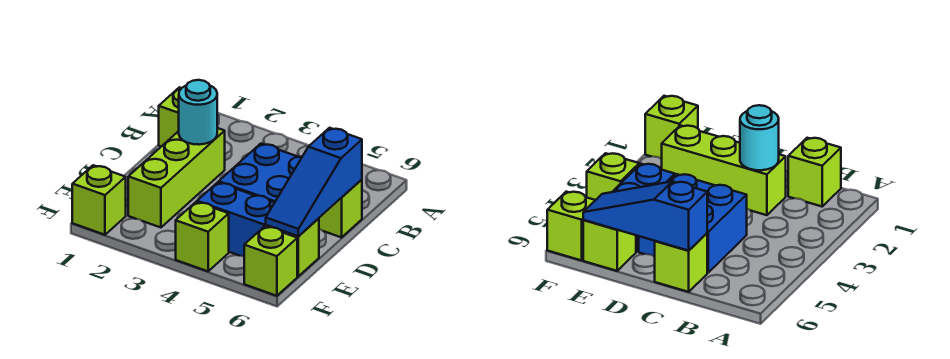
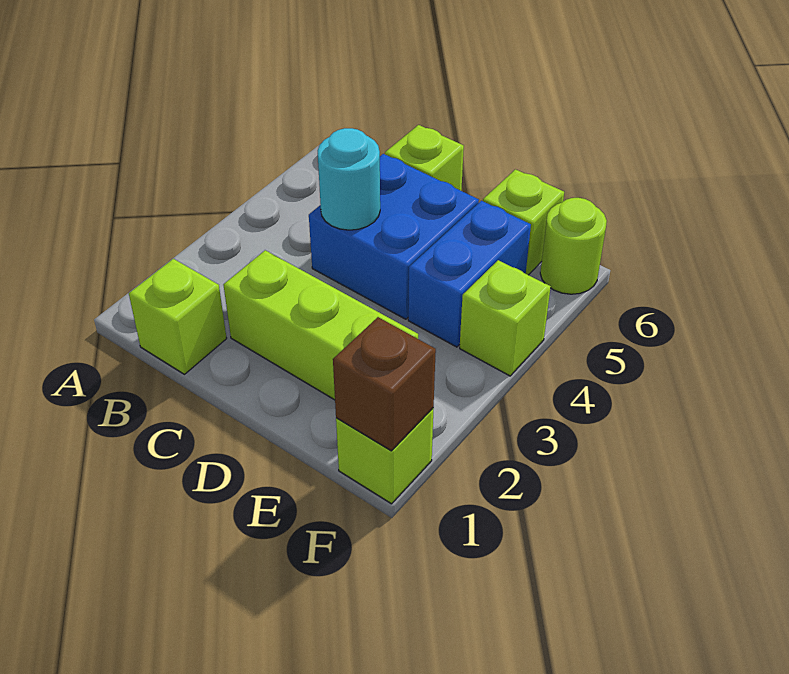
cyan round brick C2 level 2 -> cyan round brick C4 level 2
blue slope C6:E6 level 2 top C -> none
none -> brown brick F1 level 2
lime brick F6 level 1 -> lime round brick F6 level 1

